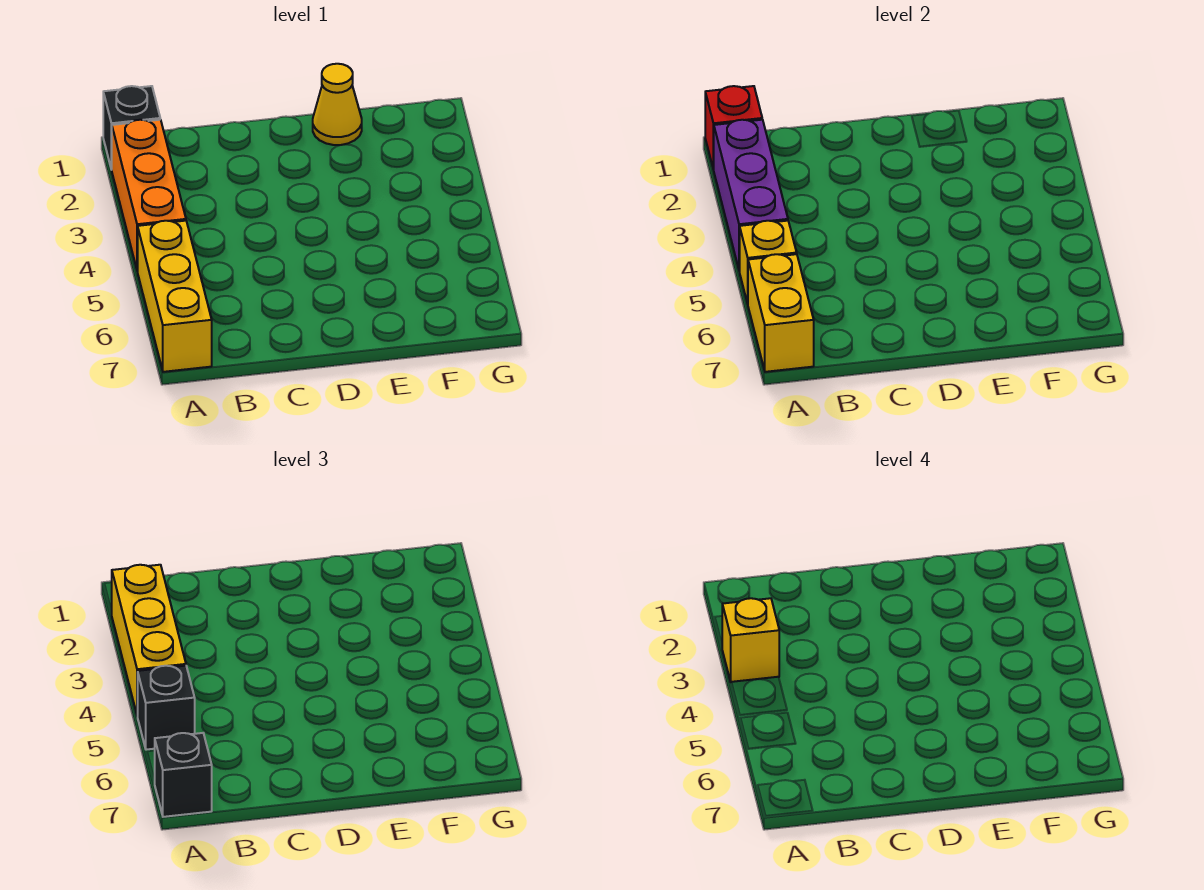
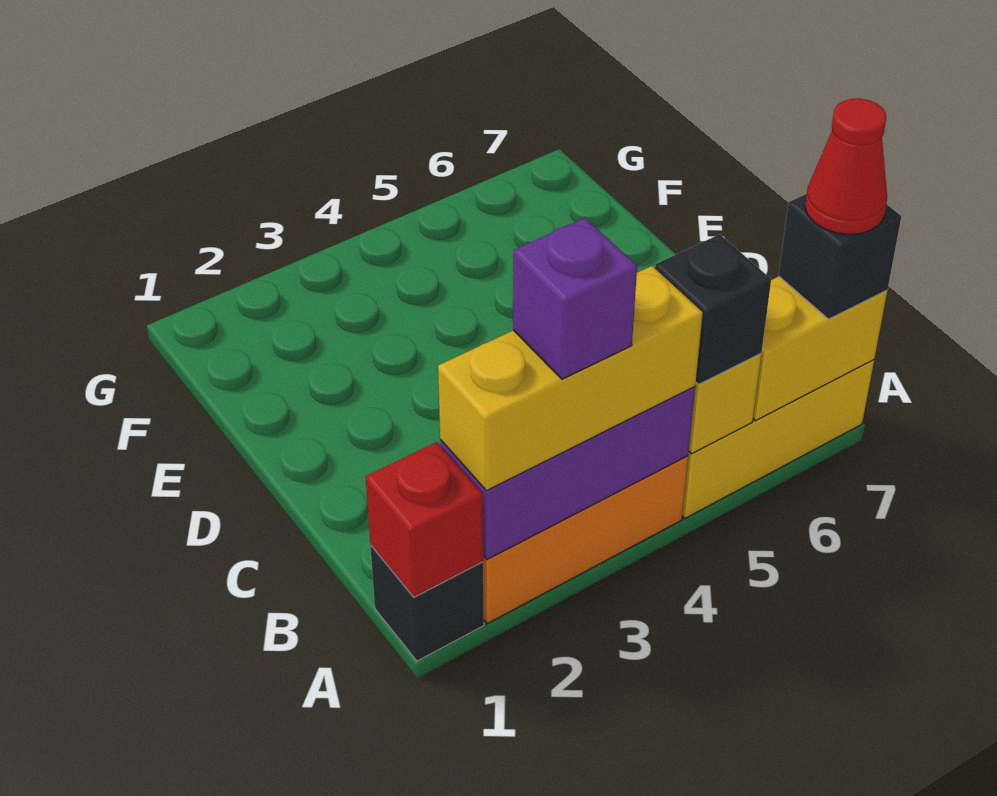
yellow brick A3 level 4 -> purple brick A3 level 4
none -> red cone A7 level 4
yellow cone E1 level 1 -> none

